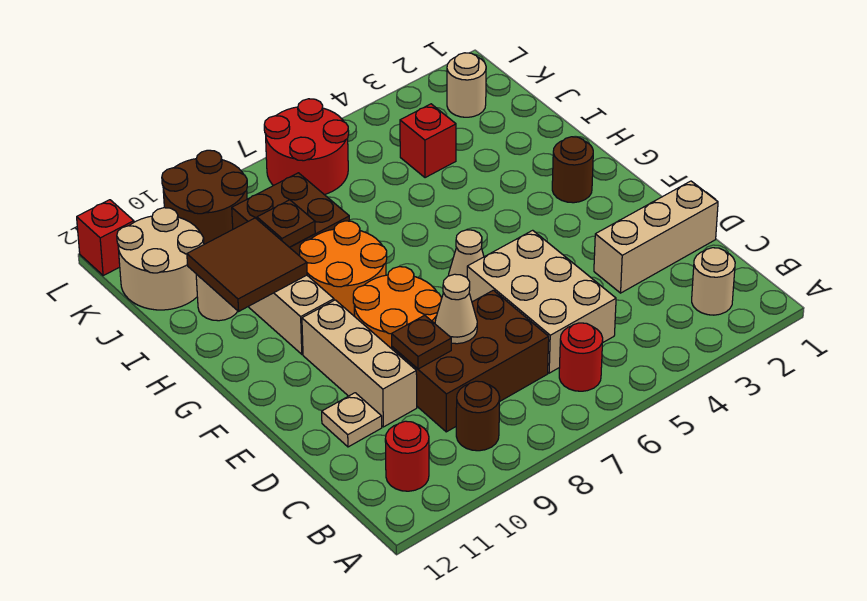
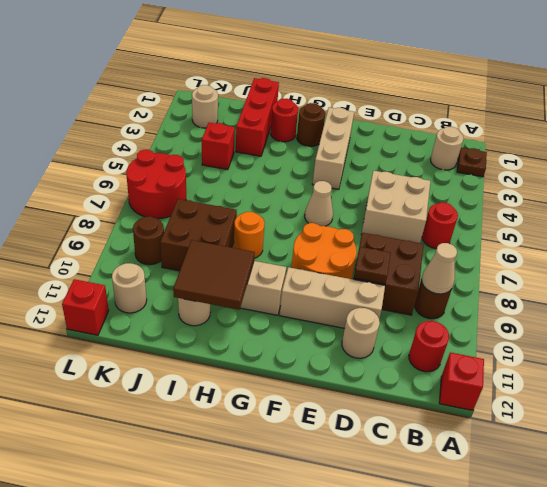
none -> red brick A12 level 1
tan brick C5:E6 level 1 -> tan brick C5:D6 level 1
brown brick C7:D9 level 1 -> brown brick C8:D9 level 1
tan brick D1:D3 level 1 -> tan brick F2:F4 level 1
tan cone D8 level 2 -> tan cone B9 level 2
tan plate D11 level 1 -> tan round brick D11 level 1
orange round brick G8:H9 level 1 -> orange round brick H8 level 1
none -> red round brick H2 level 1
none -> red brick I1:I3 level 1
brown plate I9 level 2 -> brown plate A2 level 1
tan round brick J11:K12 level 1 -> tan round brick K11 level 1
brown round brick K9:L10 level 1 -> brown round brick K9 level 1

